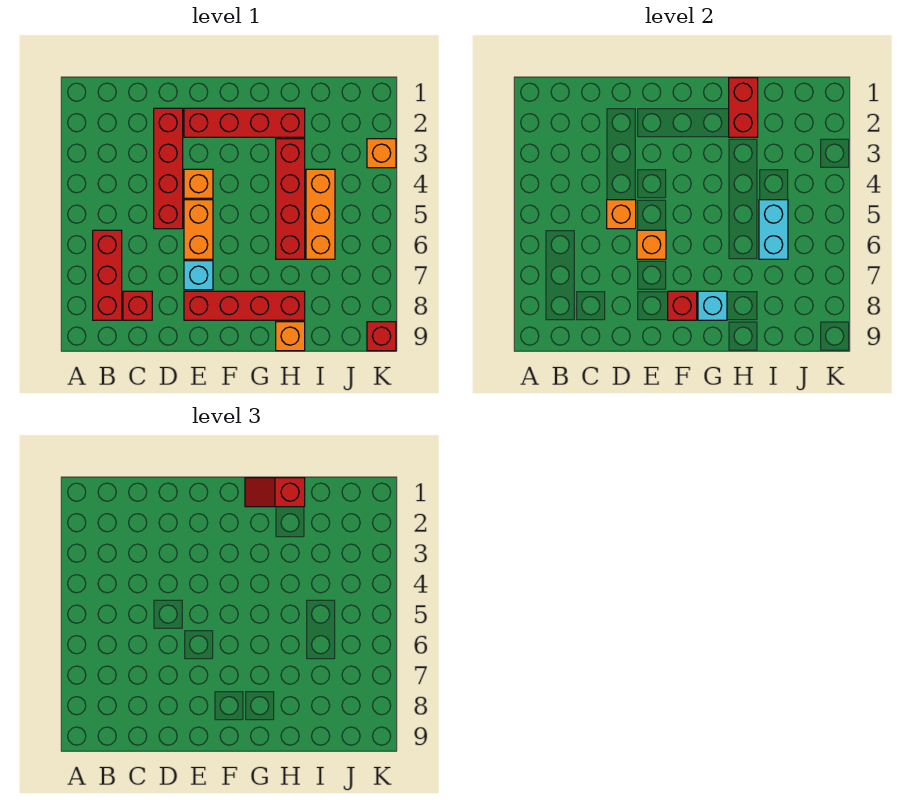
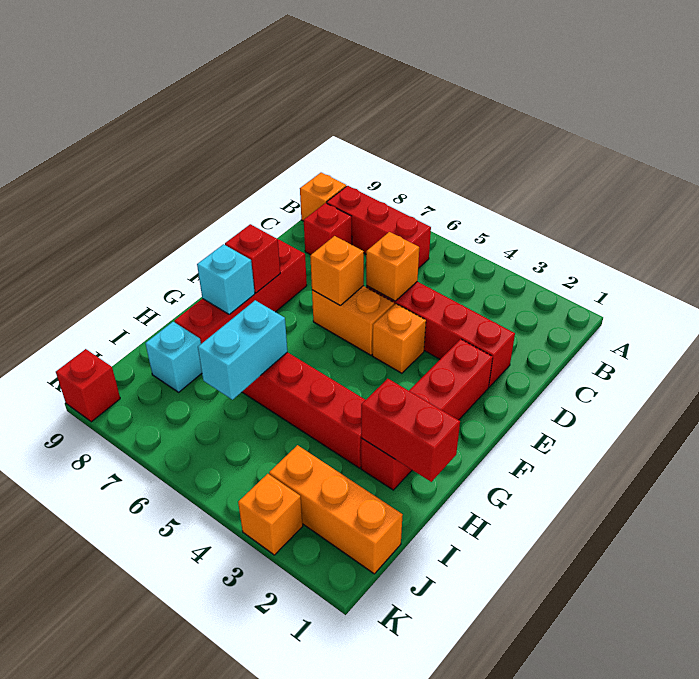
cyan brick E7 level 1 -> cyan brick I8 level 1
red slope G1:H1 level 3 top H -> none
orange brick H9 level 1 -> orange brick B9 level 1
orange brick I4:I6 level 1 -> orange brick J1:J3 level 1
cyan brick I5:I6 level 2 -> cyan brick H6:I6 level 2

